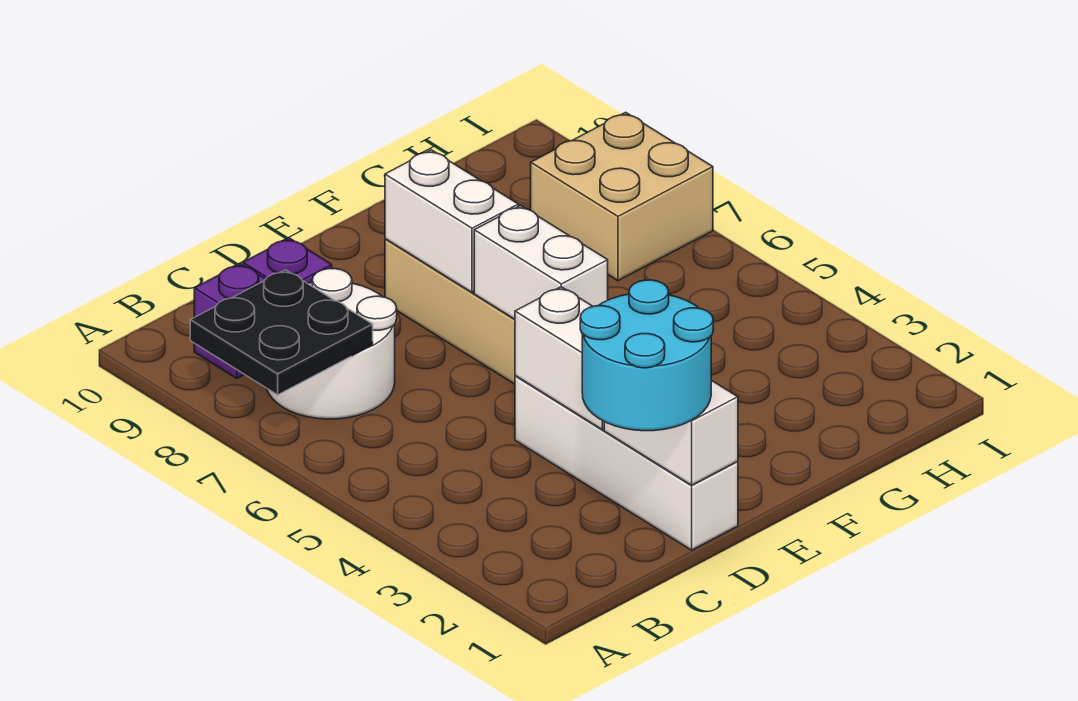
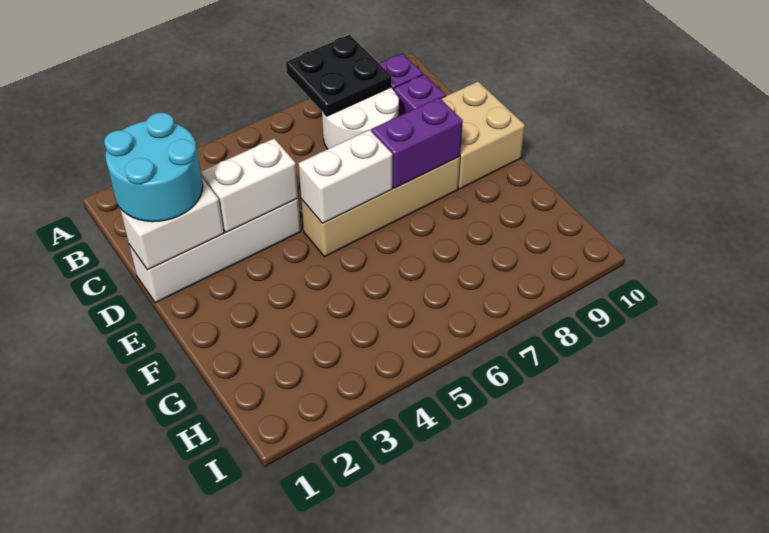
white brick E7:E8 level 2 -> purple brick E7:E8 level 2
tan brick H7:I8 level 1 -> tan brick D9:E10 level 1

